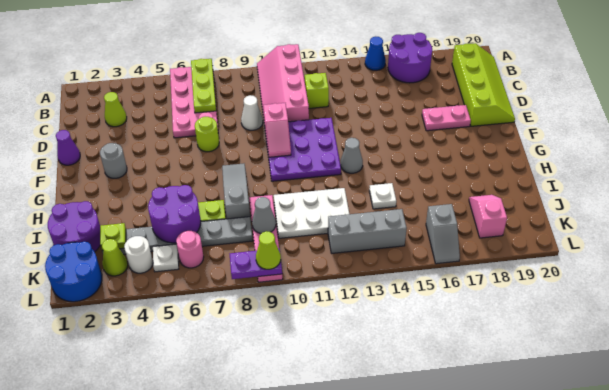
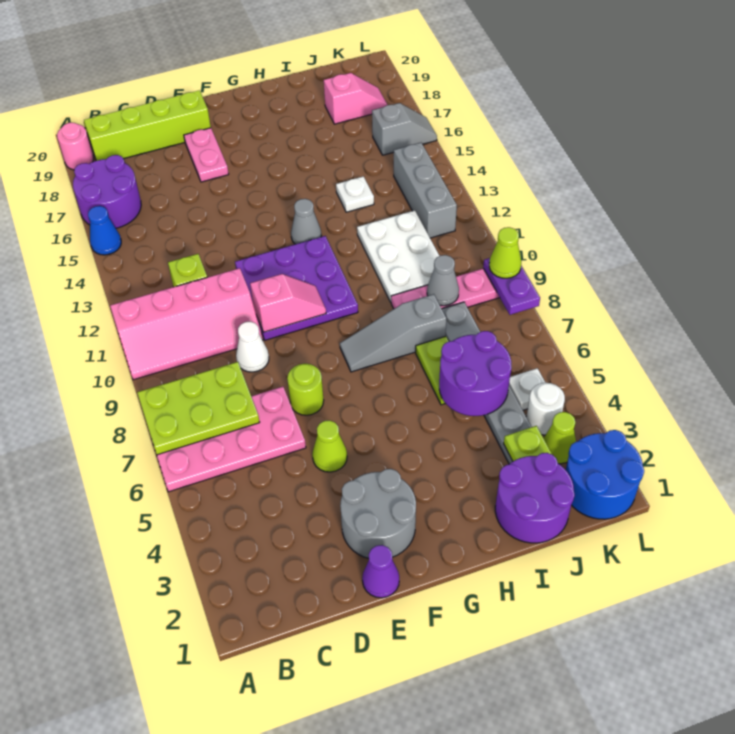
lime plate A7:C7 level 2 -> lime plate A7:C8 level 2
lime cone C3 level 1 -> lime cone E5 level 1
grey round brick F3 level 1 -> grey round brick E2:F3 level 1
pink slope J18:K18 level 1 top K -> pink slope J18:K18 level 1 top J
pink round brick K6 level 1 -> pink round brick A19 level 1

